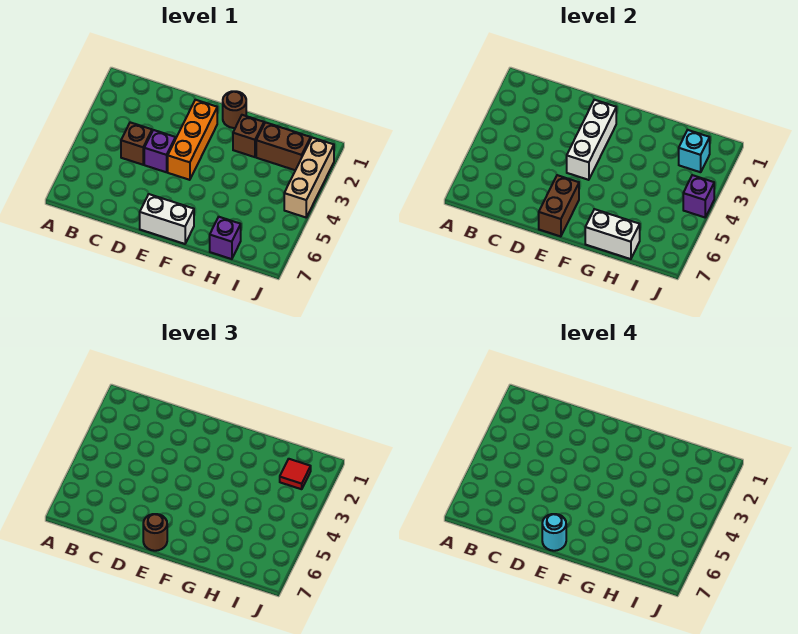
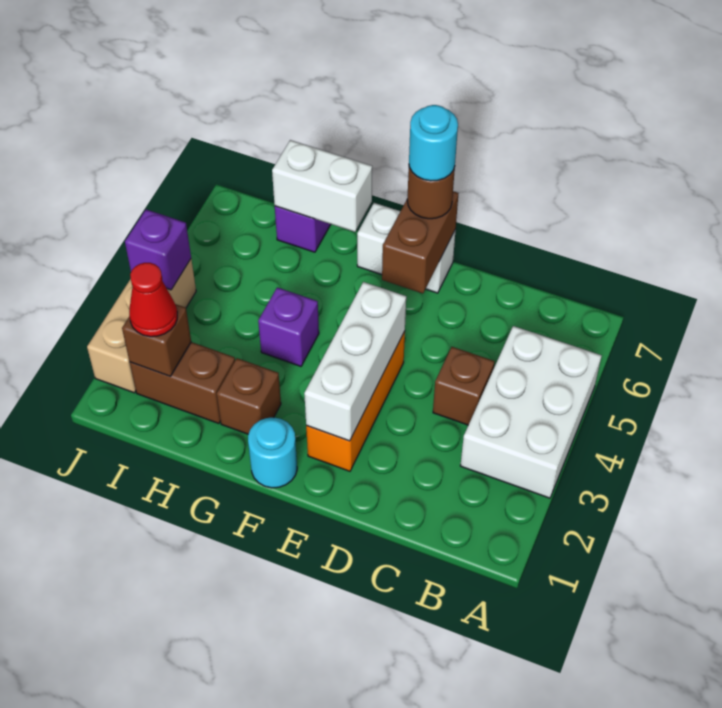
none -> white brick A3:B5 level 1
purple brick D4 level 1 -> purple brick G4 level 1
brown round brick F1 level 1 -> cyan round brick F1 level 1
cyan brick I2 level 2 -> brown brick I2 level 2
red tile I2 level 3 -> red cone I2 level 3

